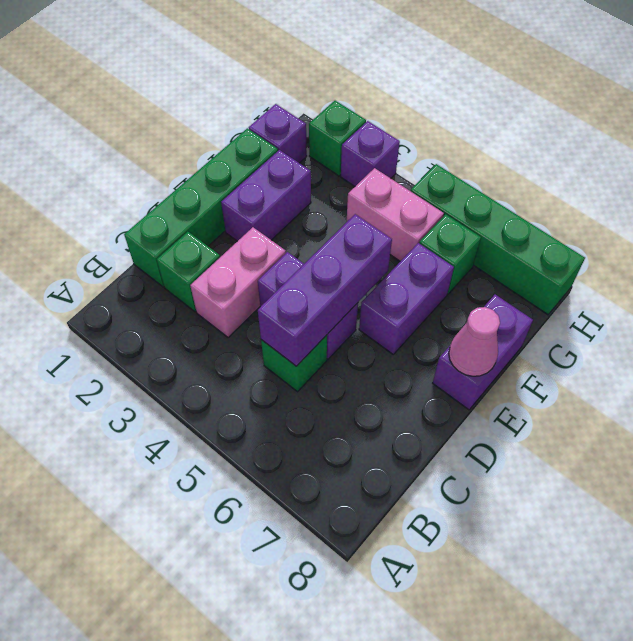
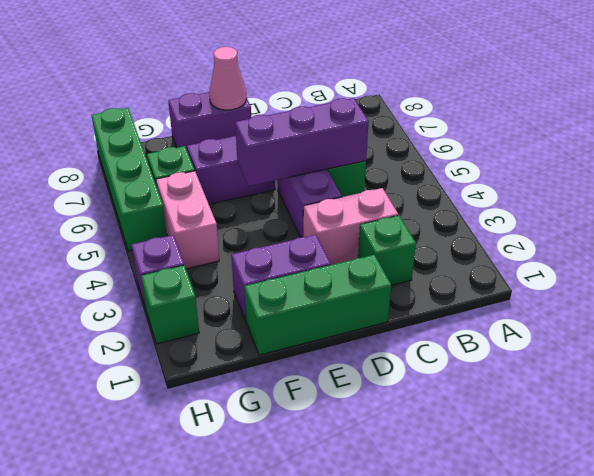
green brick C1:F1 level 1 -> green brick D1:F1 level 1
purple brick G1 level 1 -> none

